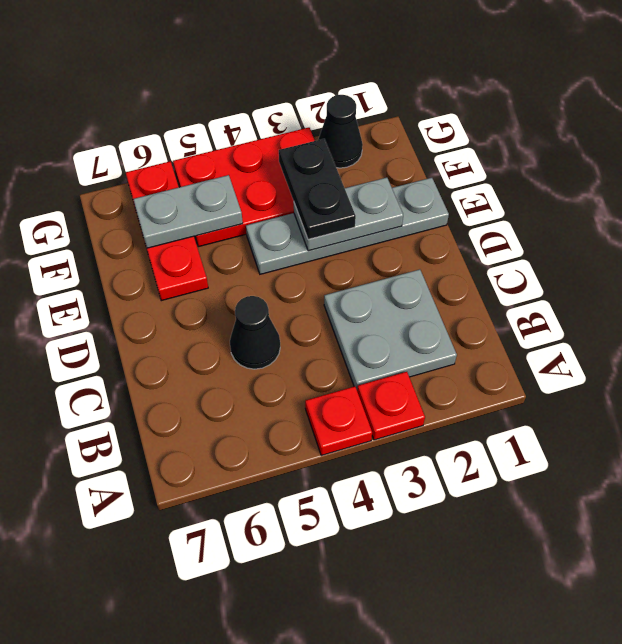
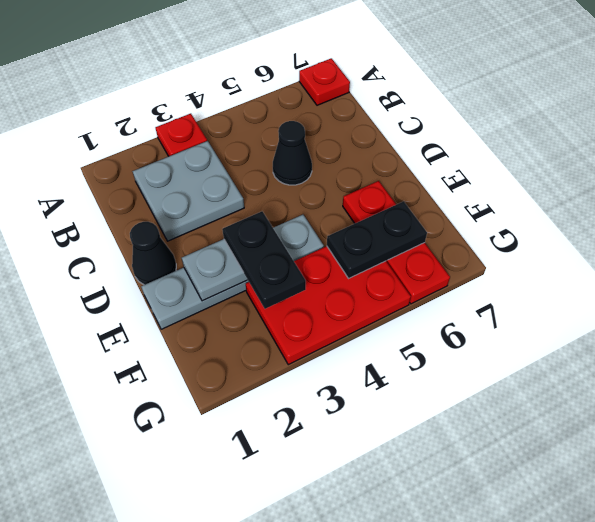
red plate A4 level 1 -> red plate A7 level 1
grey plate F5:F6 level 2 -> black plate F5:F6 level 2
black cone G2 level 1 -> black cone D1 level 1

